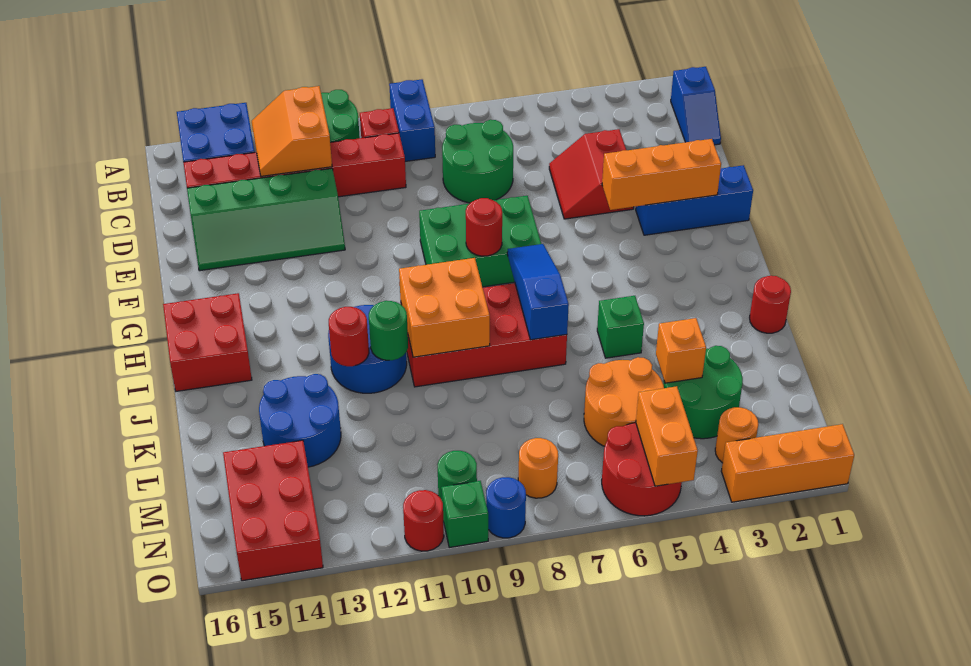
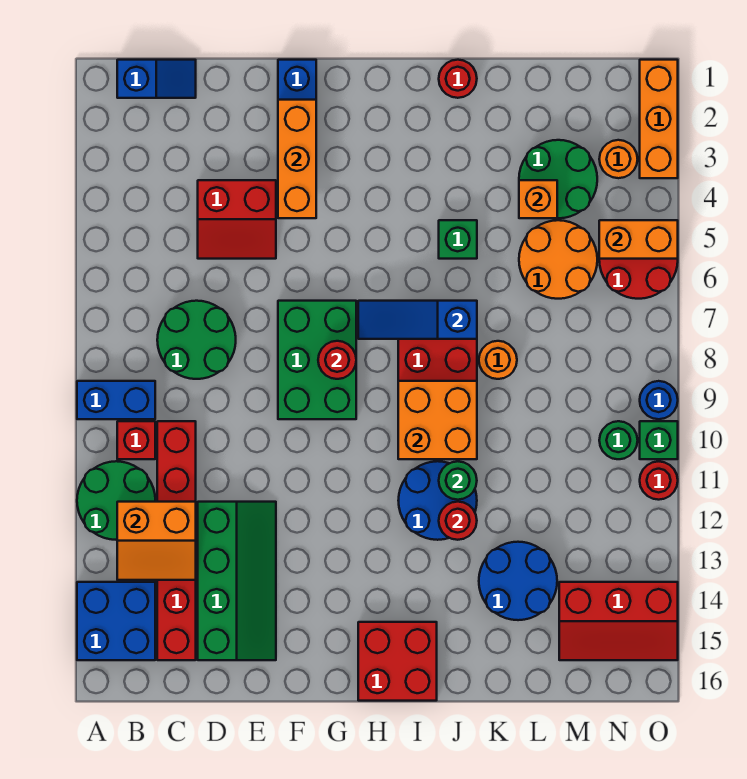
red brick M14:O15 level 1 -> red slope M14:O15 level 1 top 14
orange round brick N8 level 1 -> orange round brick K8 level 1

